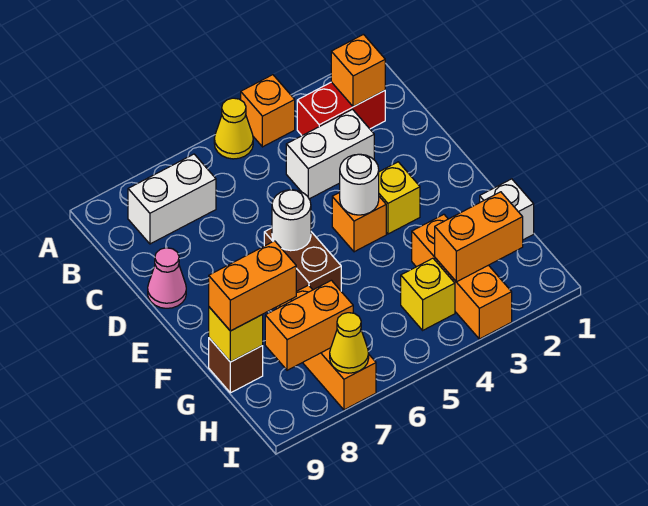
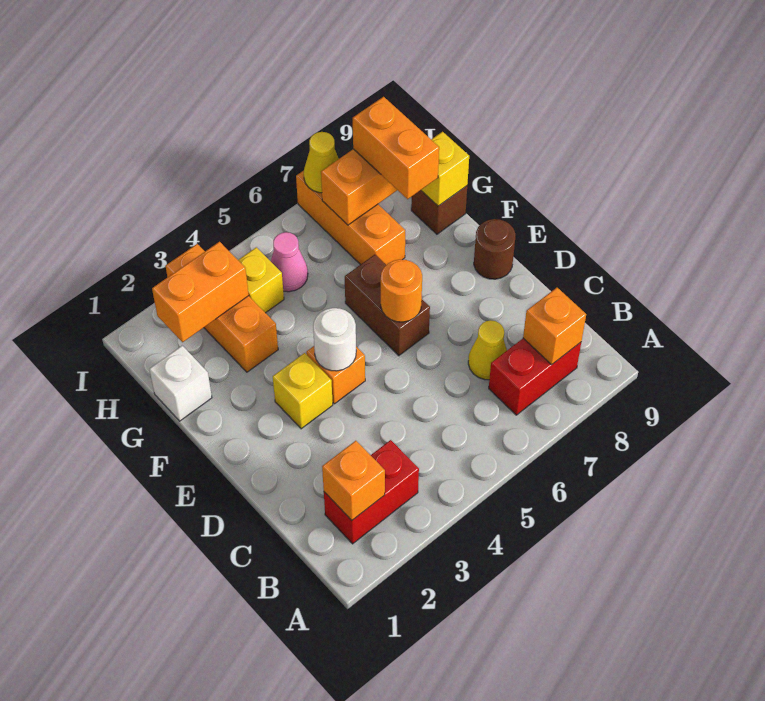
orange brick A4 level 1 -> orange brick B8 level 2
yellow cone A5 level 1 -> yellow cone C7 level 1
white brick B7:B8 level 1 -> red brick B7:B8 level 1
white brick C3:C4 level 1 -> none
pink cone D9 level 1 -> pink cone H5 level 1
white round brick E6 level 2 -> orange round brick E6 level 2
none -> brown round brick E9 level 1
orange brick G8:G9 level 3 -> orange brick G8:H8 level 3

